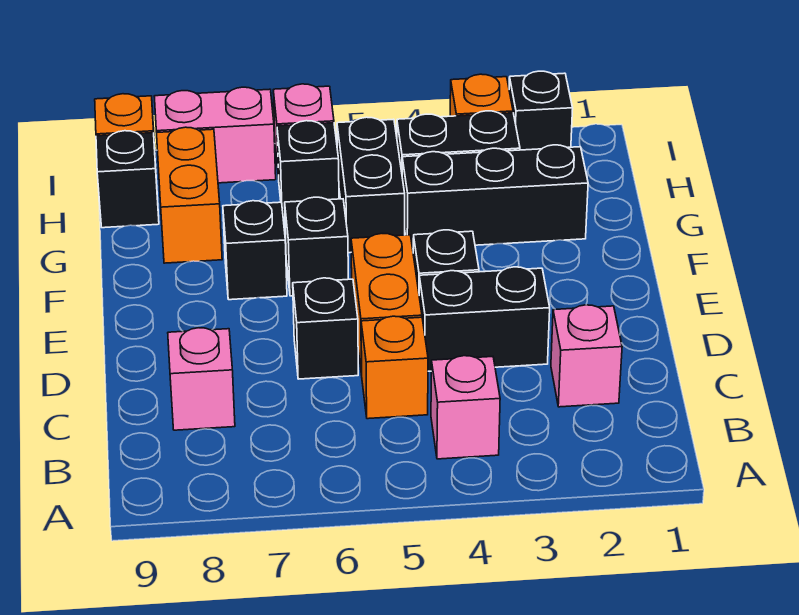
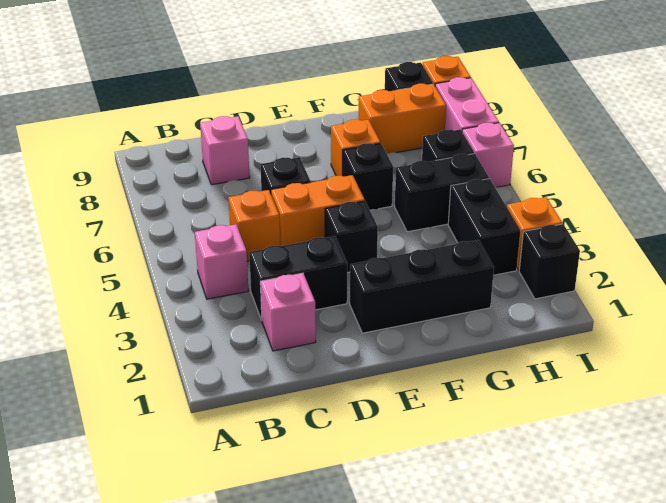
black brick D3:D4 level 1 -> black brick C3:D3 level 1
black brick F7 level 1 -> orange brick F7 level 1
black brick G2:G4 level 1 -> black brick E2:G2 level 1

